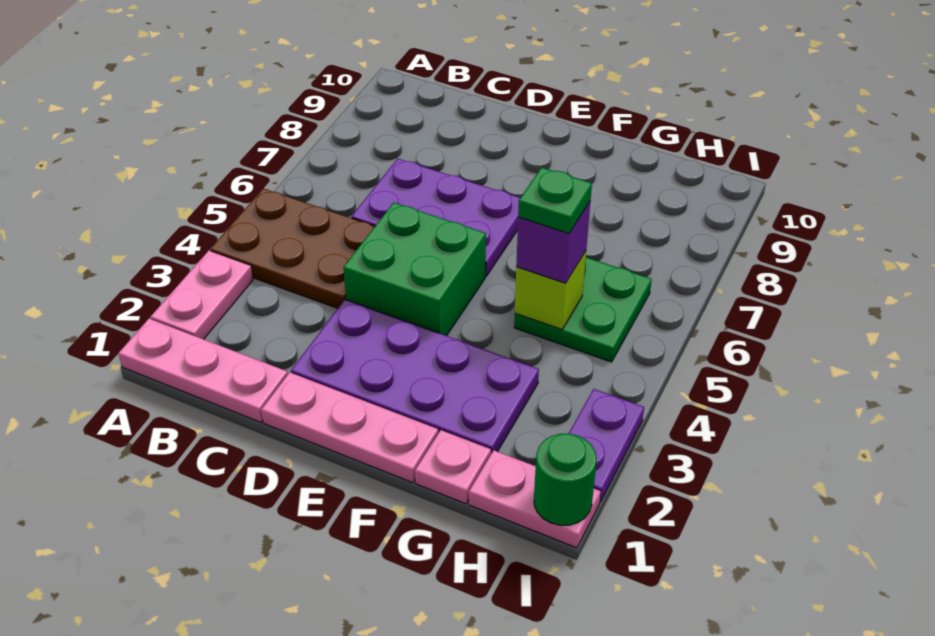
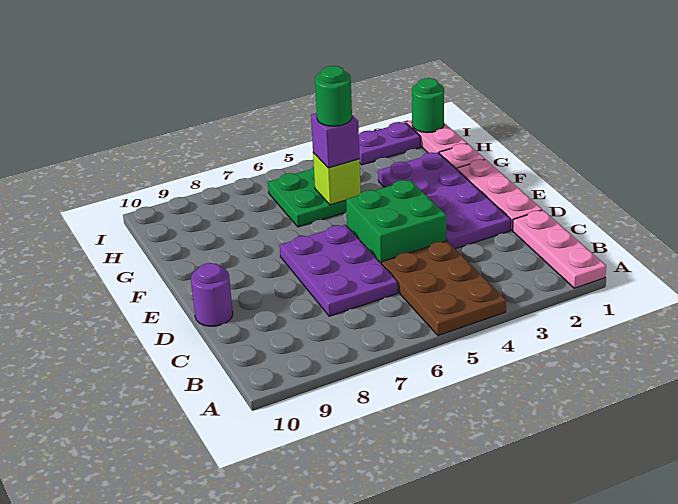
pink plate A2:A3 level 1 -> none
none -> purple round brick D10 level 1
green plate G5 level 4 -> green round brick G5 level 4

